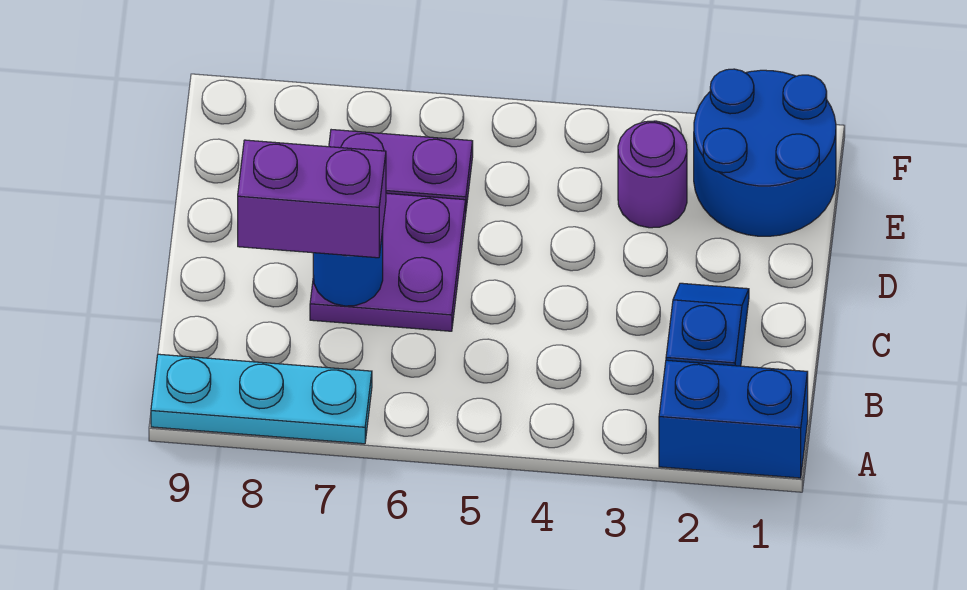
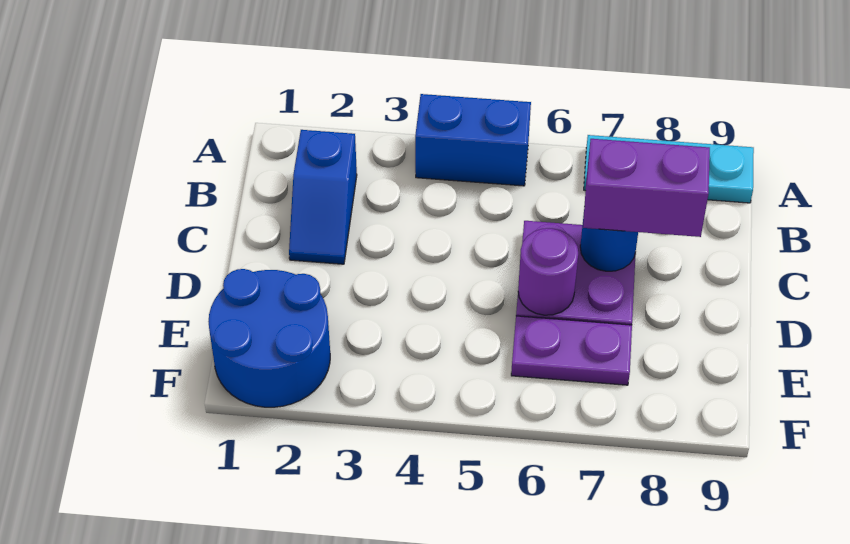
blue brick A1:A2 level 1 -> blue brick A4:A5 level 1
purple round brick E3 level 1 -> purple round brick D6 level 2

